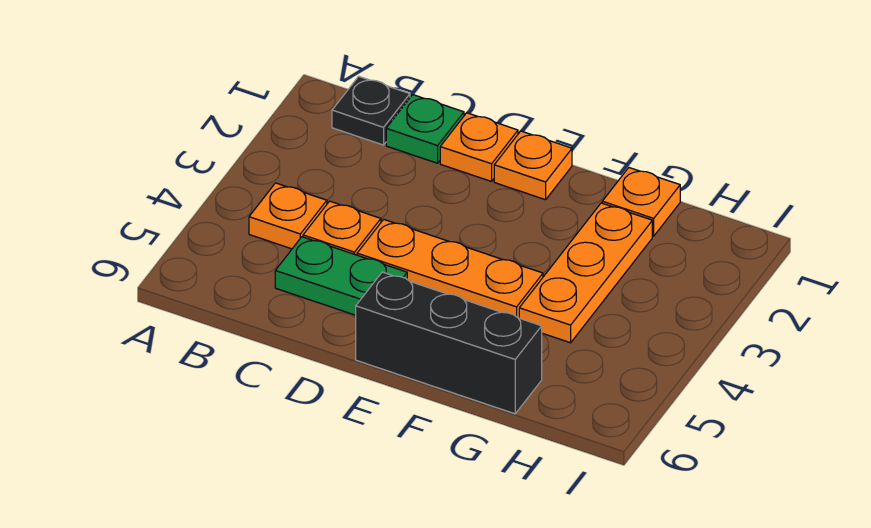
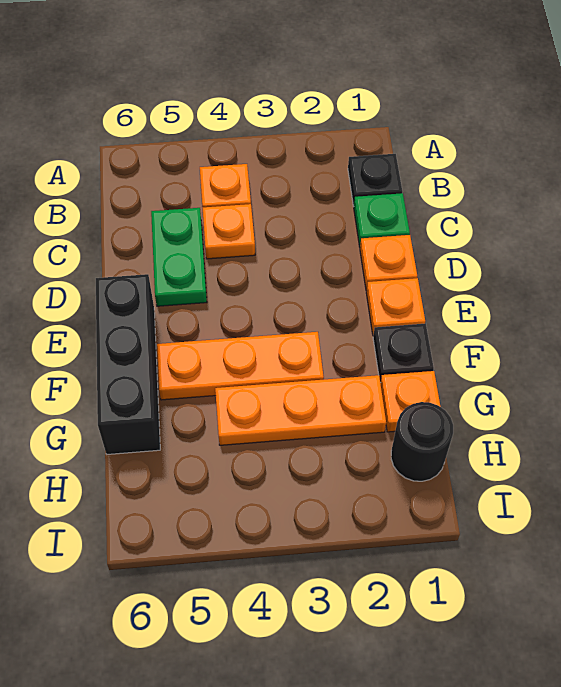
orange plate D4:F4 level 1 -> orange plate F3:F5 level 1
none -> black plate F1 level 1
none -> black round brick H1 level 1

